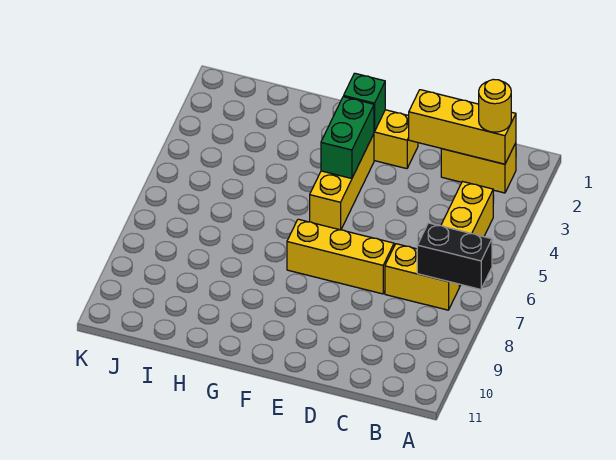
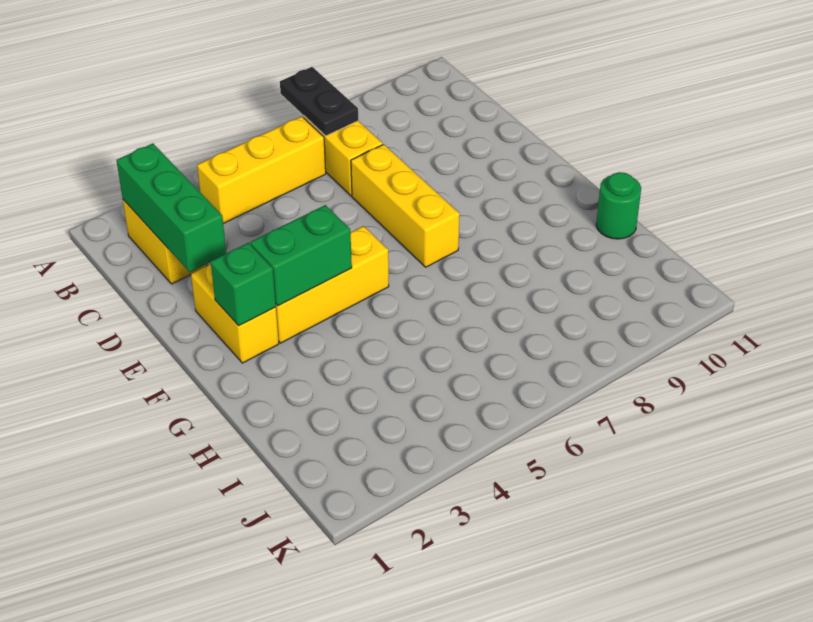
black brick A7:B7 level 2 -> black plate A7:B7 level 2
yellow brick B2:D2 level 2 -> green brick B2:D2 level 2
yellow round brick B2 level 3 -> none
none -> green round brick H11 level 1

